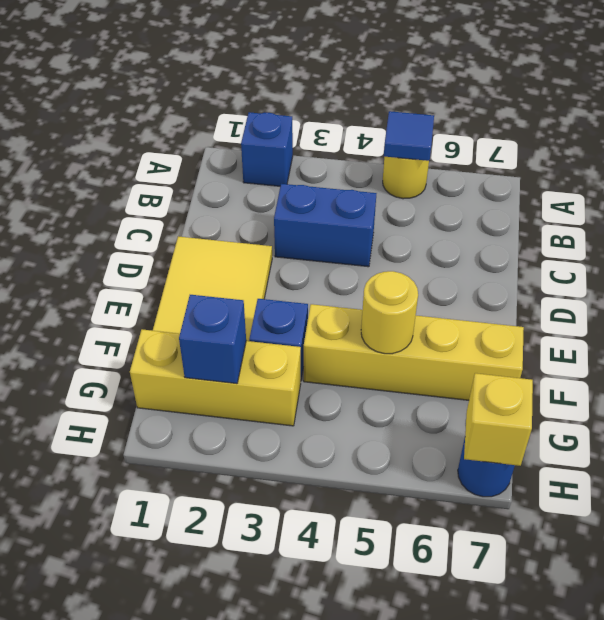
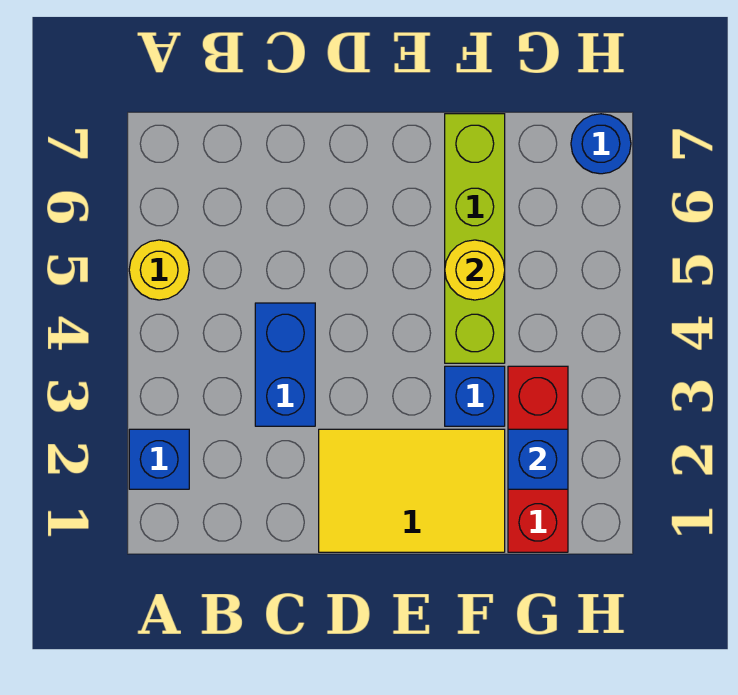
blue tile A5 level 2 -> none
yellow brick F4:F7 level 1 -> lime brick F4:F7 level 1
yellow brick G1:G3 level 1 -> red brick G1:G3 level 1
yellow brick H7 level 2 -> none

